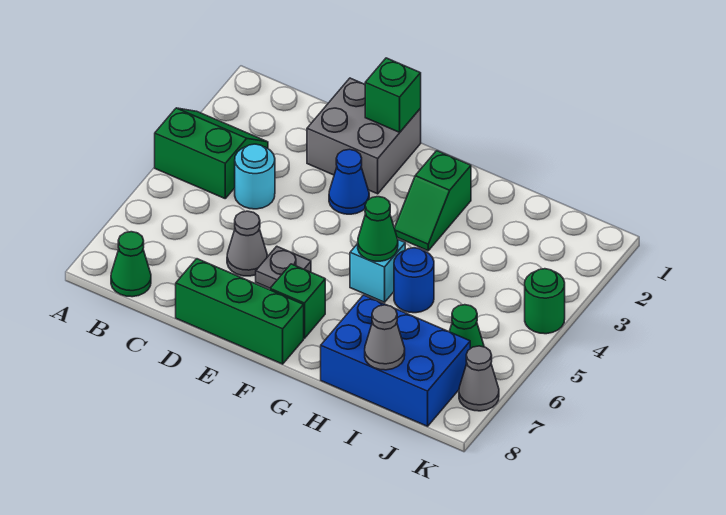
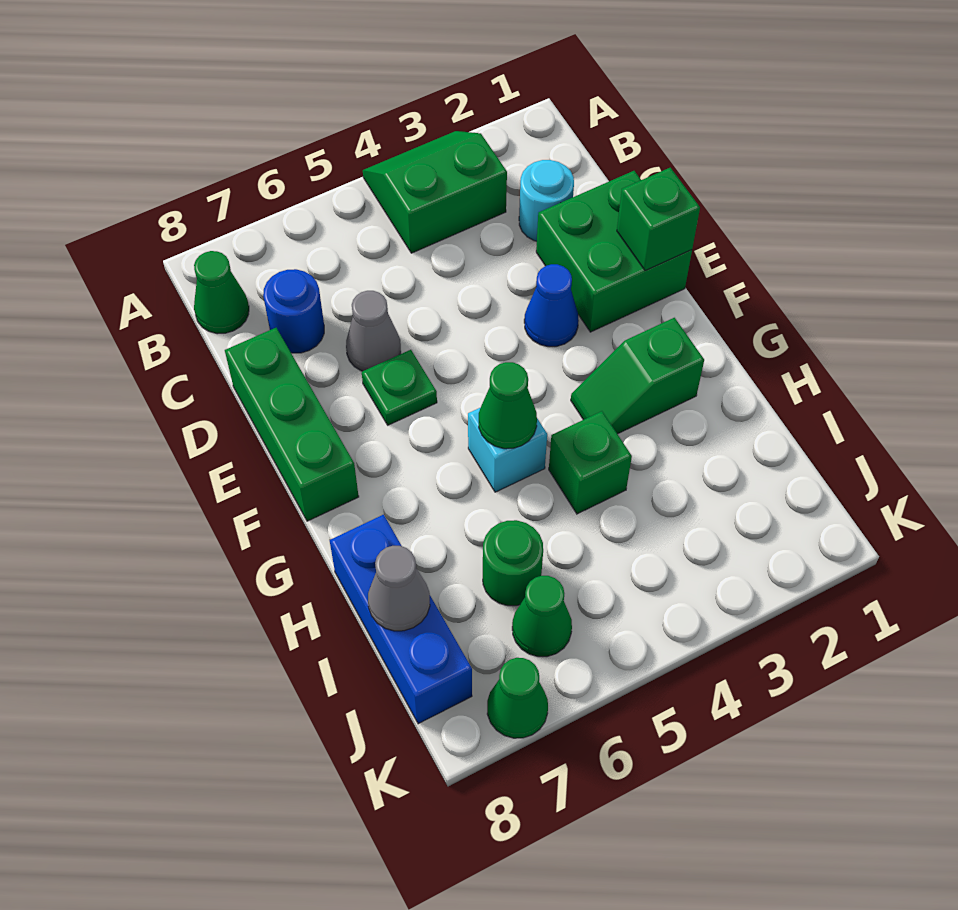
green slope A3:B4 level 1 top 4 -> green slope A3:B4 level 1 top B
cyan round brick C4 level 1 -> cyan round brick C2 level 1
grey brick D1:E2 level 1 -> green brick D1:E2 level 1
grey plate E6 level 1 -> green plate E6 level 1
green brick F7 level 1 -> green brick H4 level 1
blue round brick H5 level 1 -> blue round brick C7 level 1
blue brick H7:J8 level 1 -> blue brick H8:J8 level 1
green round brick K4 level 1 -> green round brick I6 level 1
grey cone K7 level 1 -> green cone K7 level 1

